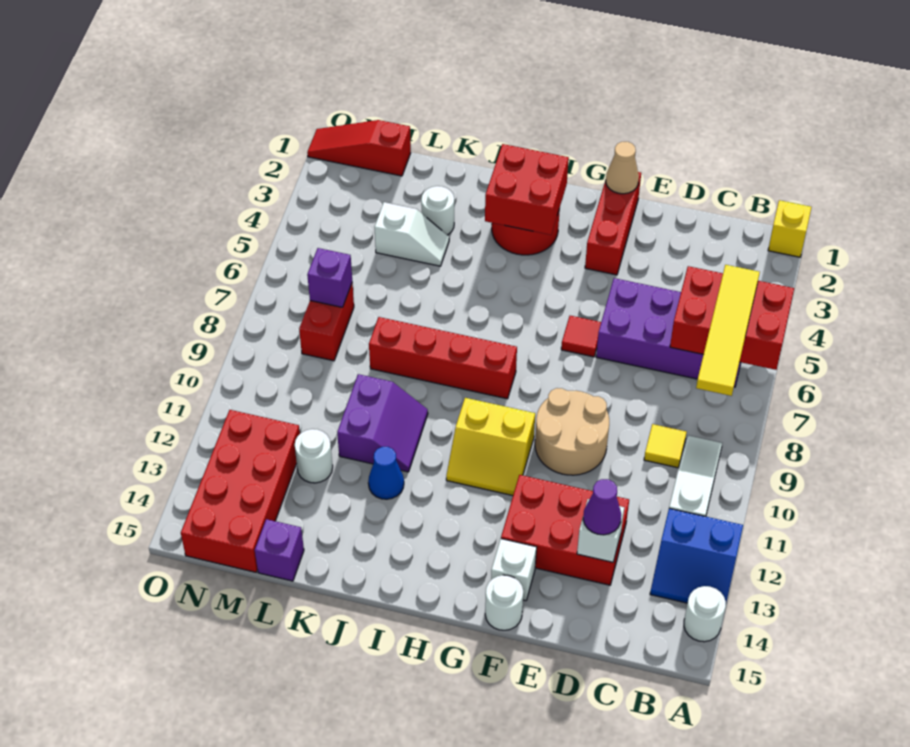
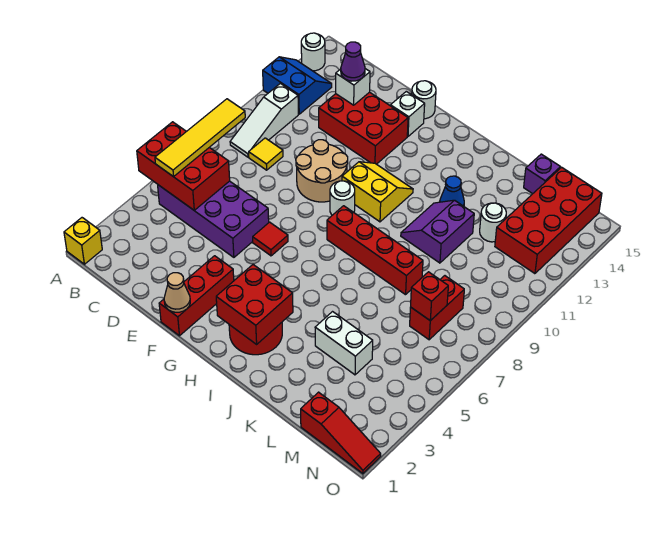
white round brick K3 level 1 -> white round brick G9 level 1
white slope K4:L4 level 1 top L -> white brick K4:L4 level 1
purple brick M7 level 2 -> red brick M7 level 2

